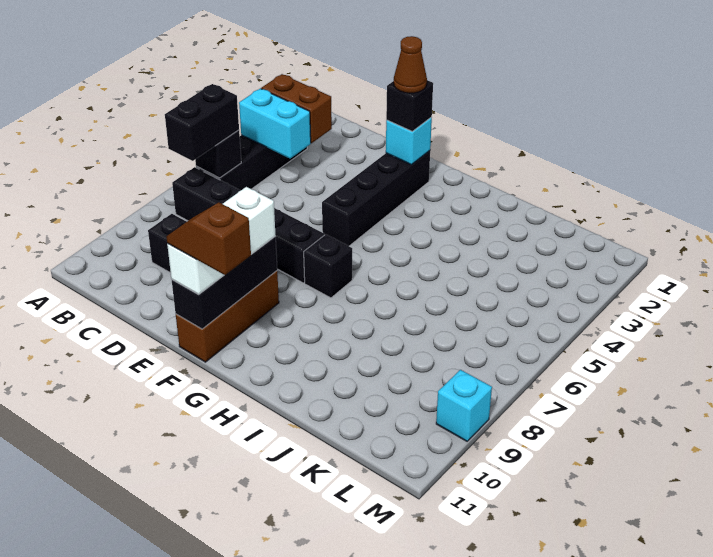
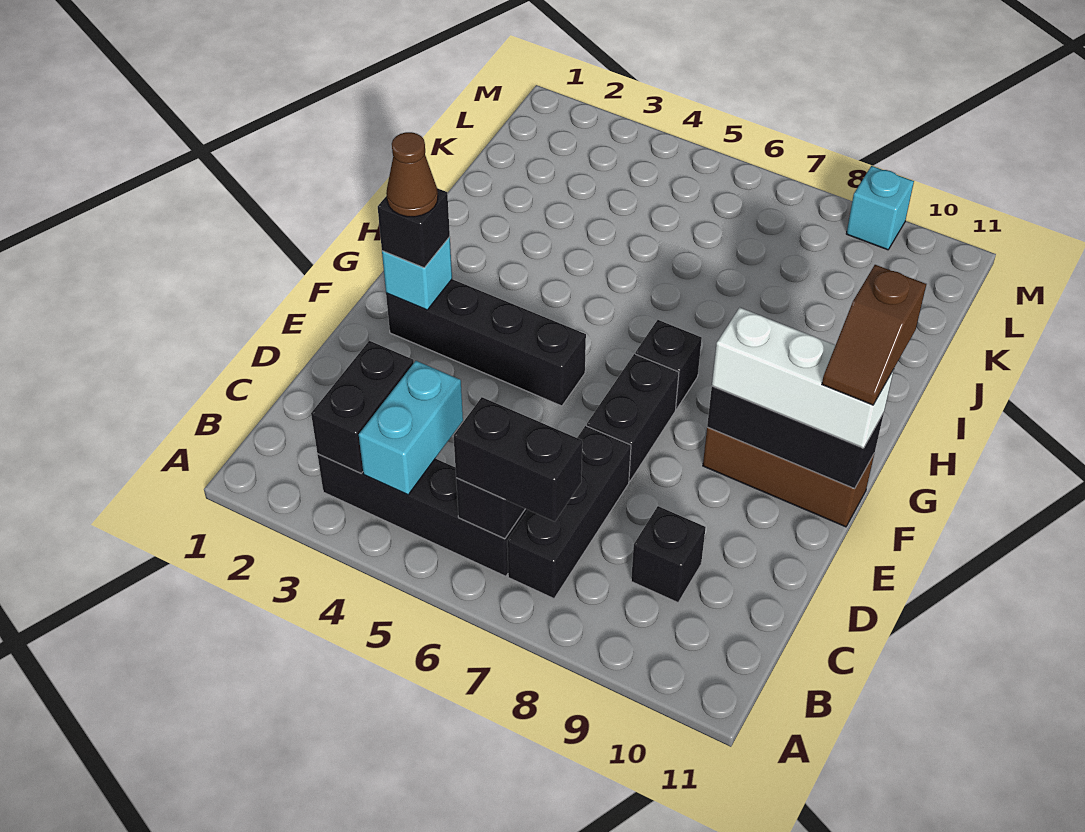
brown brick B3:C3 level 2 -> black brick B3:C3 level 2

